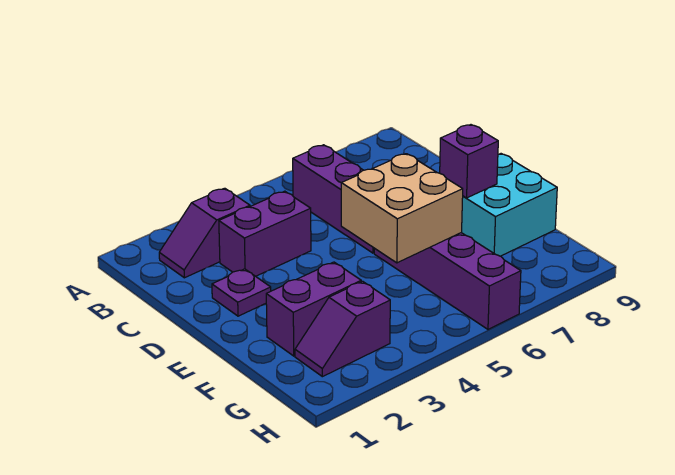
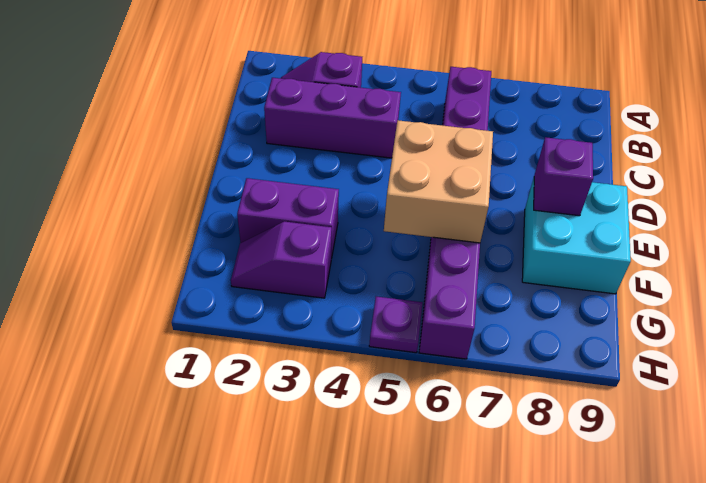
purple brick C3:C4 level 1 -> purple brick C2:C4 level 1
purple plate D2 level 1 -> purple plate H5 level 1

